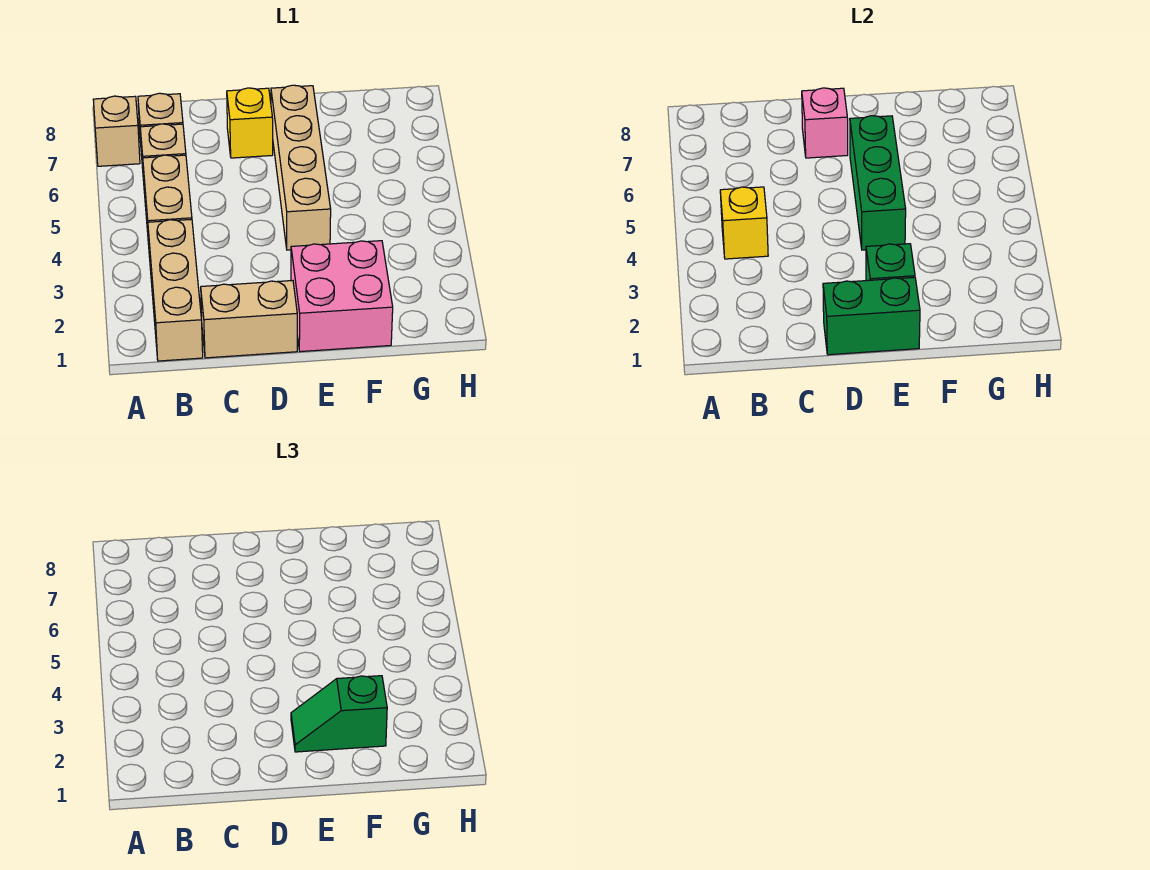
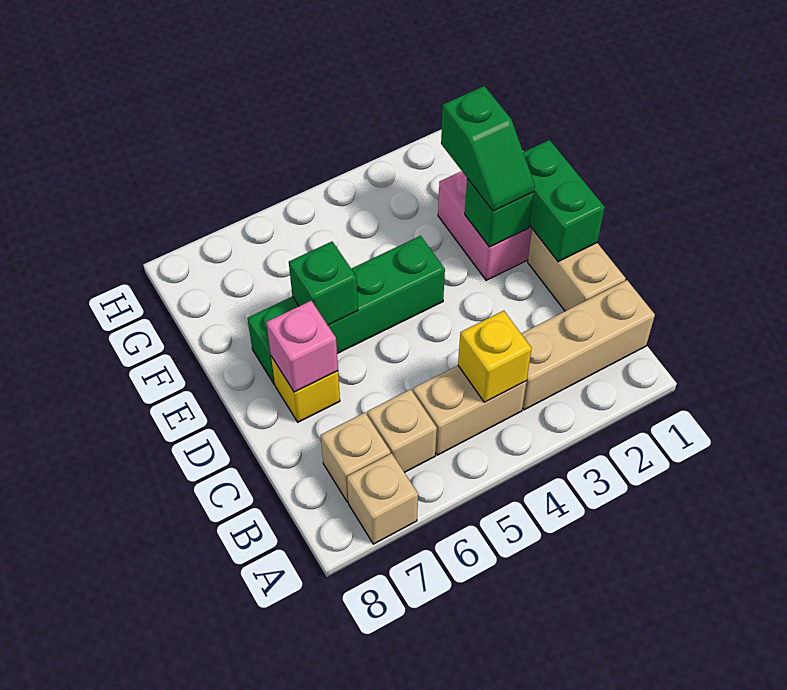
tan brick E4:E7 level 1 -> green brick E4:E7 level 1
green brick E4:E6 level 2 -> green brick E6 level 2

